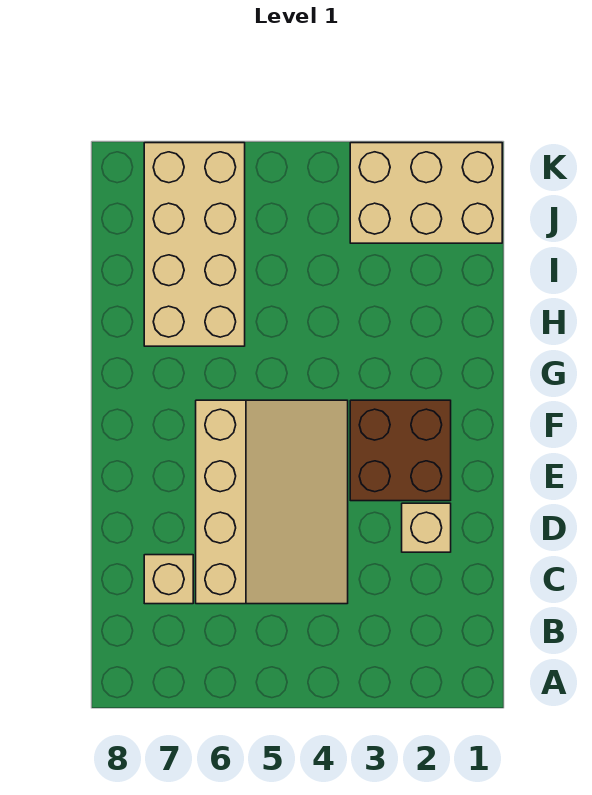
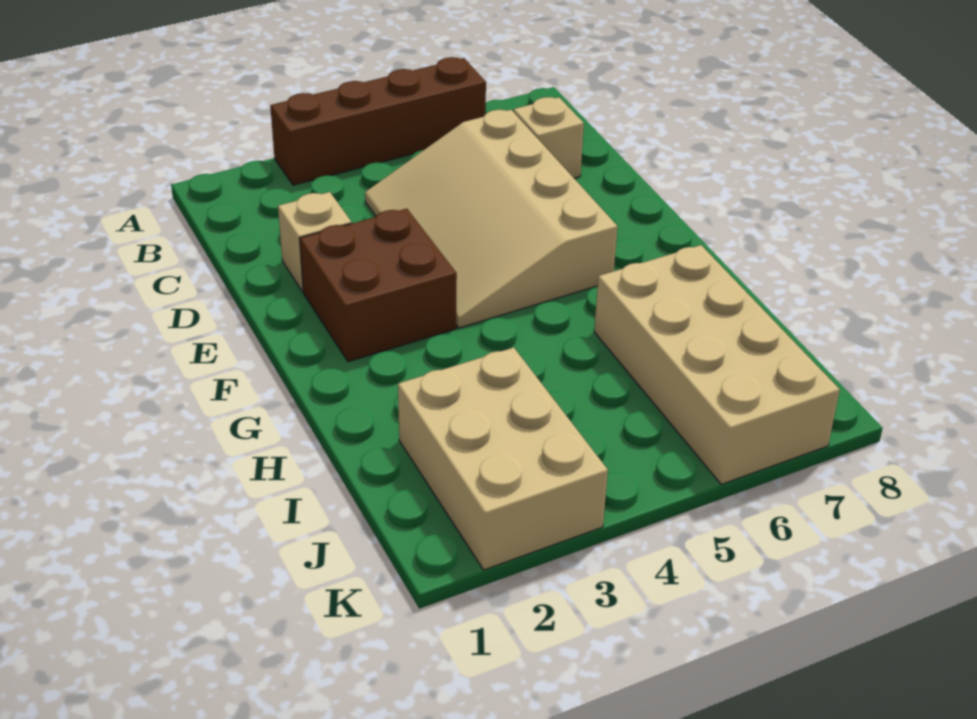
none -> brown brick A3:A6 level 1
tan brick J1:K3 level 1 -> tan brick I2:K3 level 1

